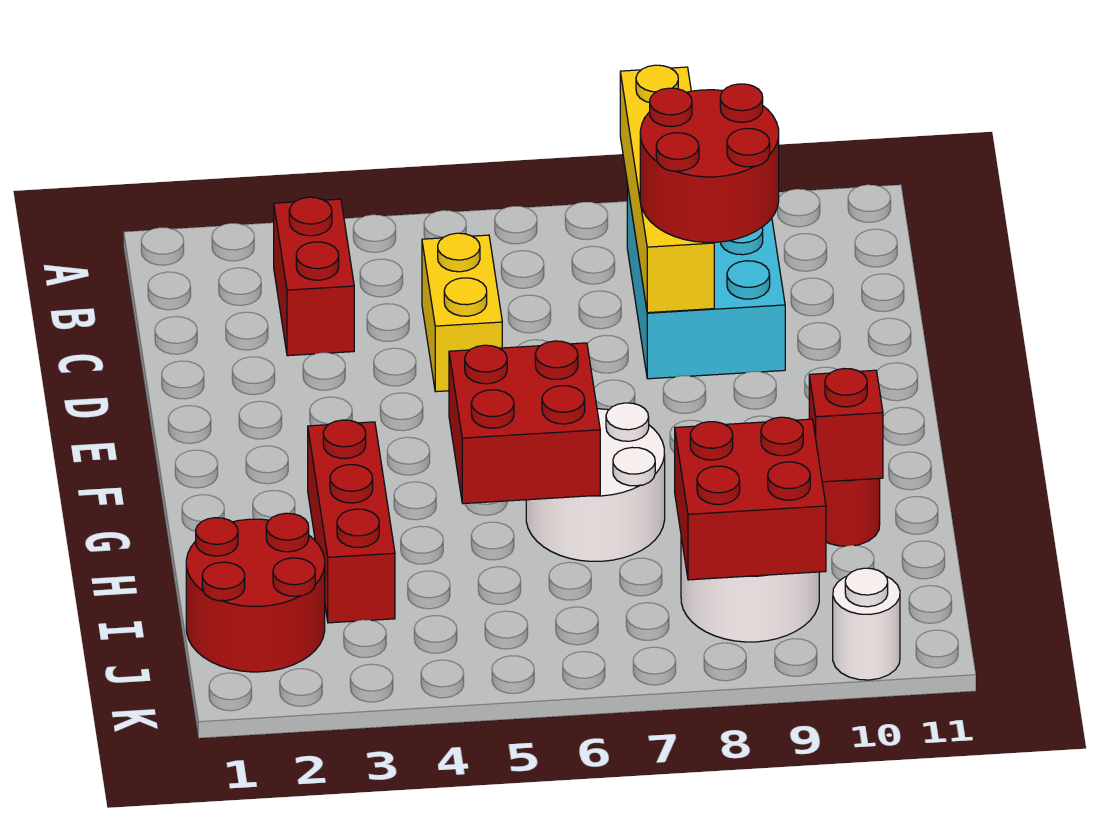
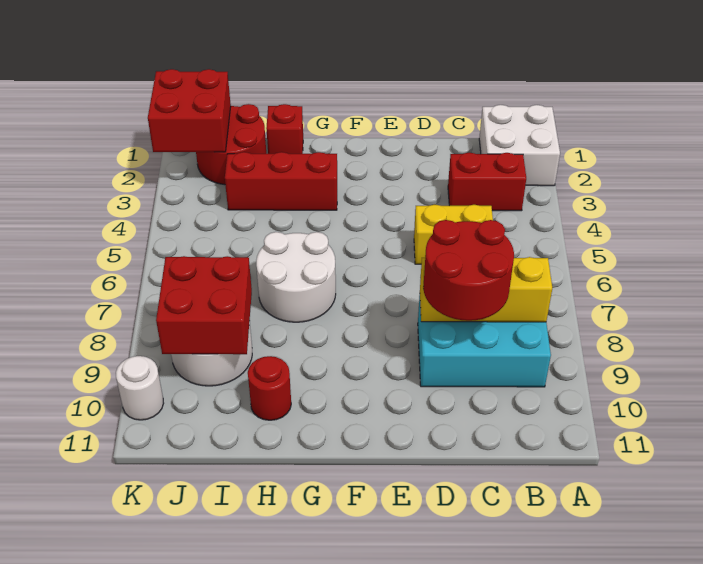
none -> white brick A1:B2 level 1
yellow brick A8:D8 level 2 -> yellow brick B8:D8 level 2
red brick G5:H6 level 2 -> red brick J1:K2 level 2
red brick H10 level 2 -> red brick H1 level 1

